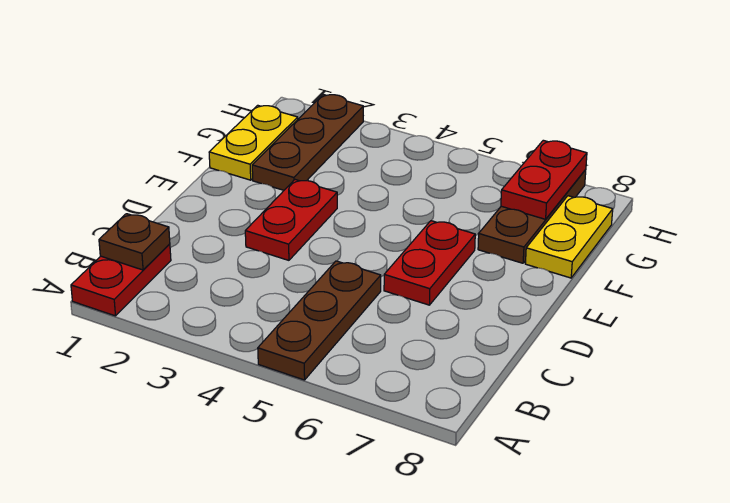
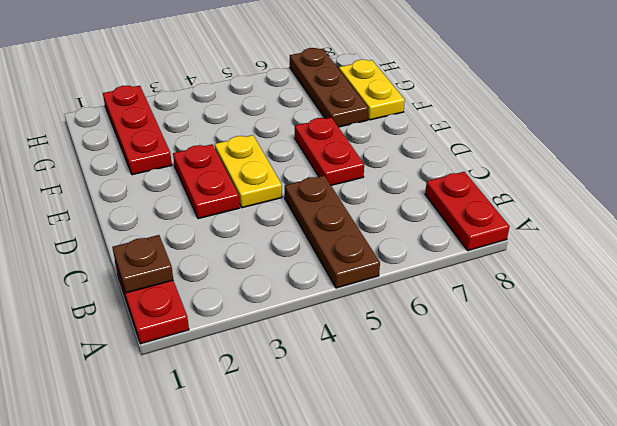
yellow plate F1:G1 level 1 -> yellow plate D4:E4 level 1
brown plate F2:H2 level 1 -> red plate F2:H2 level 1
red plate G7:H7 level 2 -> red plate A8:B8 level 1

